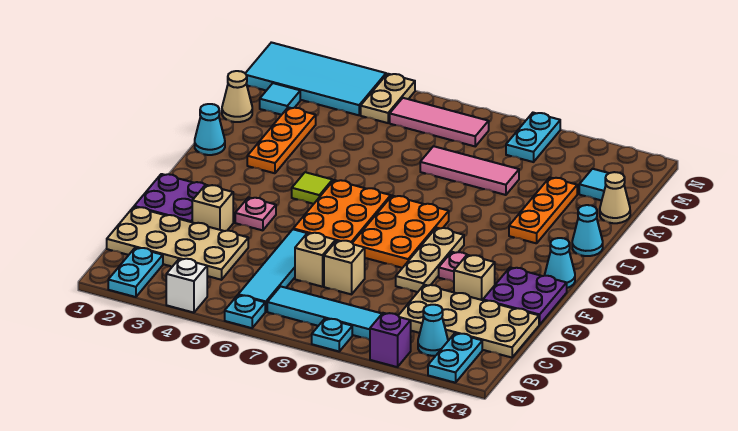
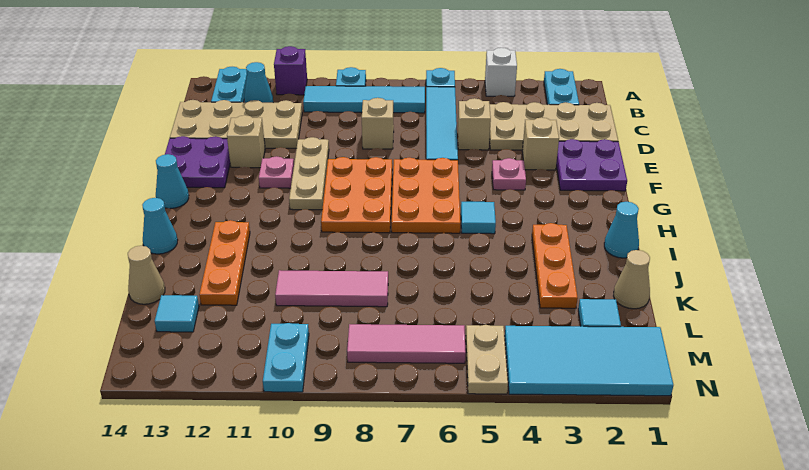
tan brick D7 level 1 -> tan brick D5 level 1
lime tile H5 level 1 -> cyan tile H5 level 1

